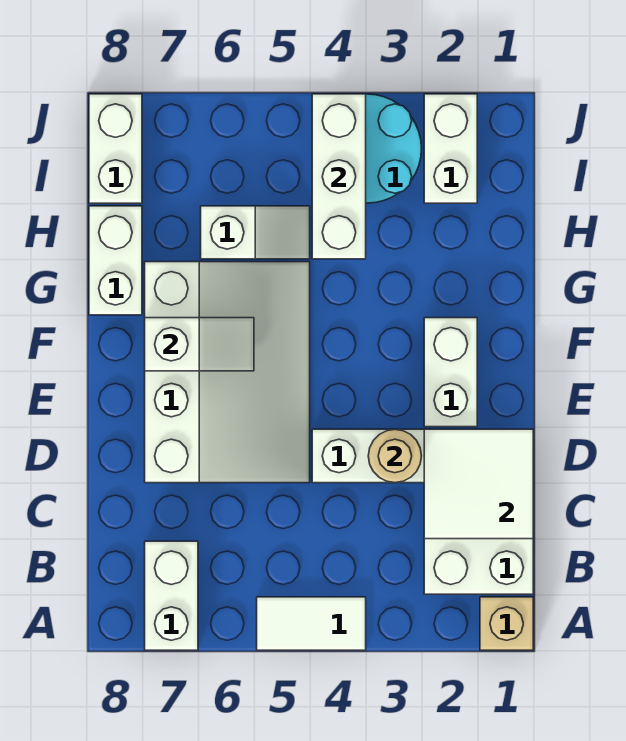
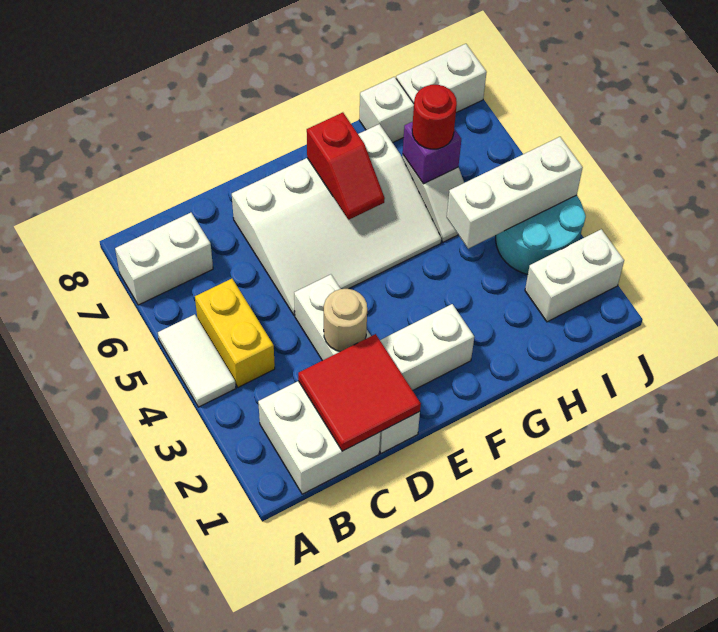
tan brick A1 level 1 -> none
none -> yellow brick B4:B5 level 1
white tile C1:D2 level 2 -> red tile C1:D2 level 2
white slope F6:F7 level 2 top 7 -> red slope F6:F7 level 2 top 7
white brick G8:H8 level 1 -> white brick H8 level 1
none -> purple brick H6 level 2
none -> red round brick H6 level 3

